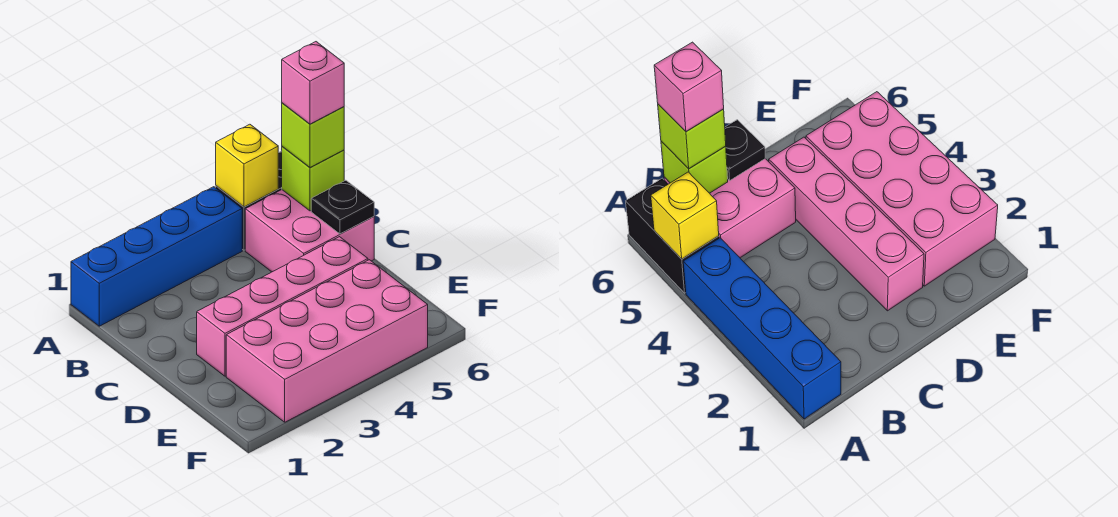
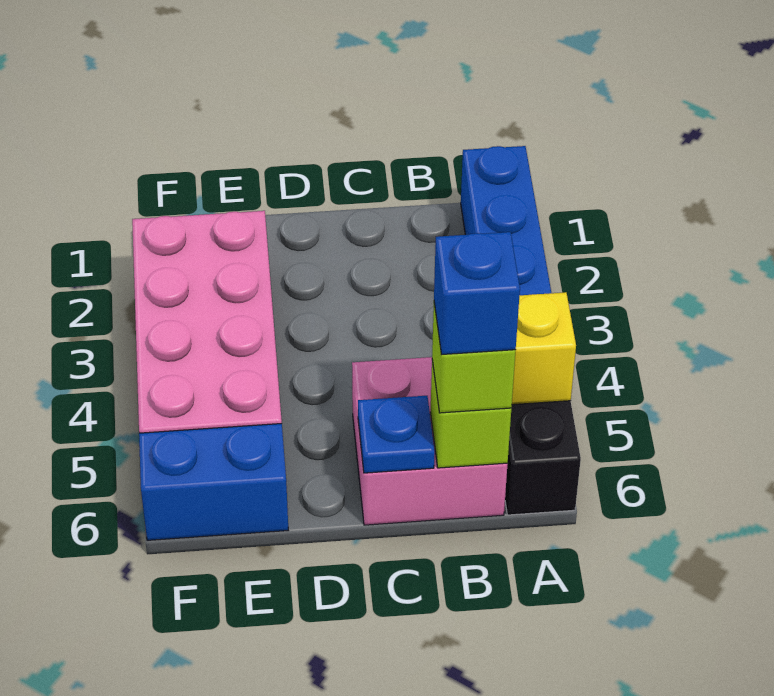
pink brick B6 level 4 -> blue brick B6 level 4
black plate C6 level 2 -> blue plate C6 level 2
pink brick D2:D5 level 1 -> none
none -> blue brick E6:F6 level 1

